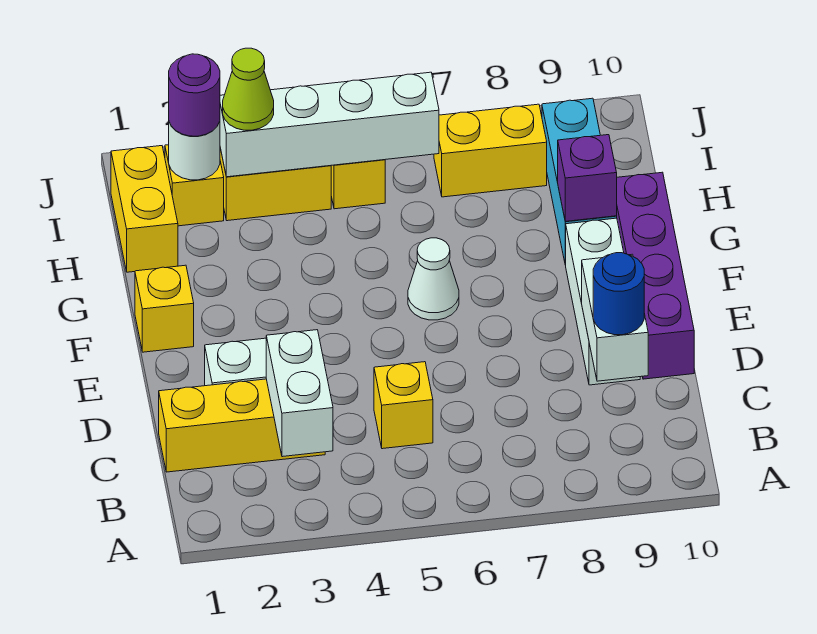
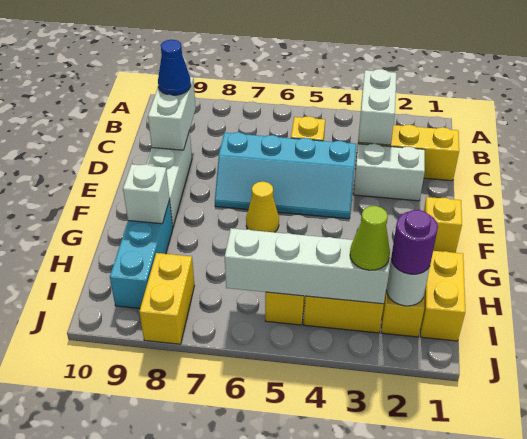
blue round brick C9 level 3 -> blue cone C9 level 3
none -> cyan slope D4:E7 level 1 top D
purple brick D10:G10 level 1 -> none
white cone F6 level 1 -> yellow cone F6 level 1
purple brick G9 level 2 -> white brick G9 level 2
yellow brick I7:I8 level 1 -> yellow brick I8:J8 level 1

